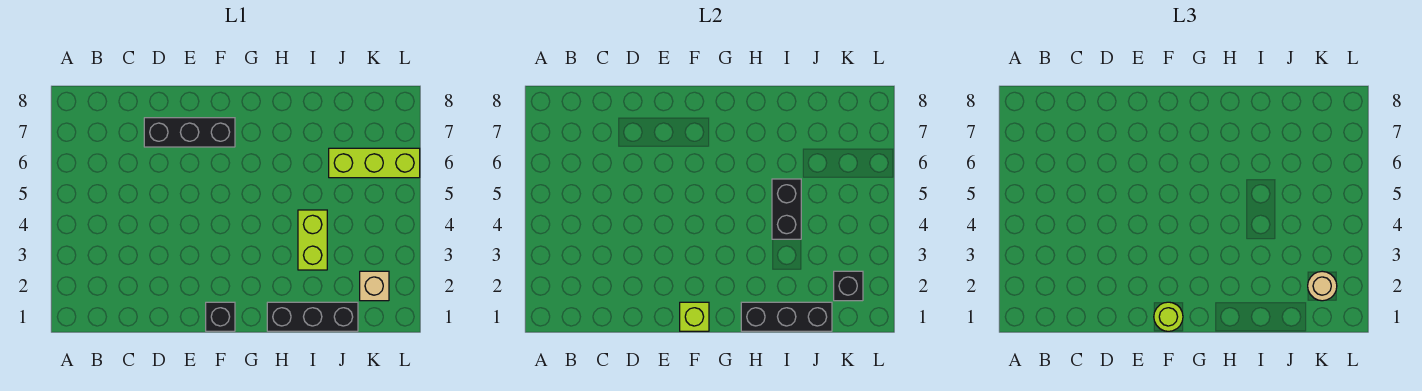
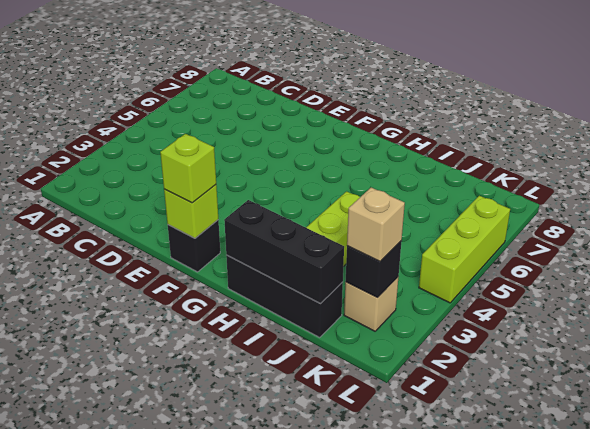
black brick D7:F7 level 1 -> none
lime round brick F1 level 3 -> lime brick F1 level 3
black brick I4:I5 level 2 -> none
lime brick J6:L6 level 1 -> lime brick L4:L6 level 1
tan round brick K2 level 3 -> tan brick K2 level 3

